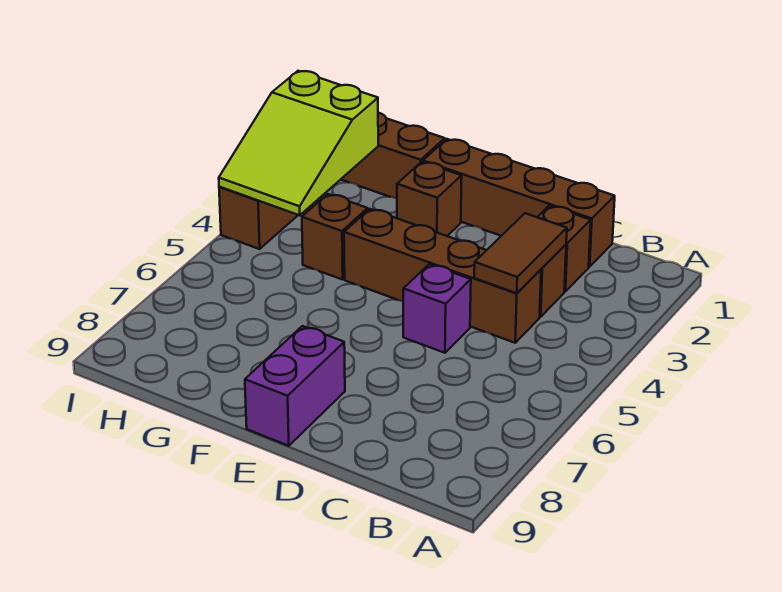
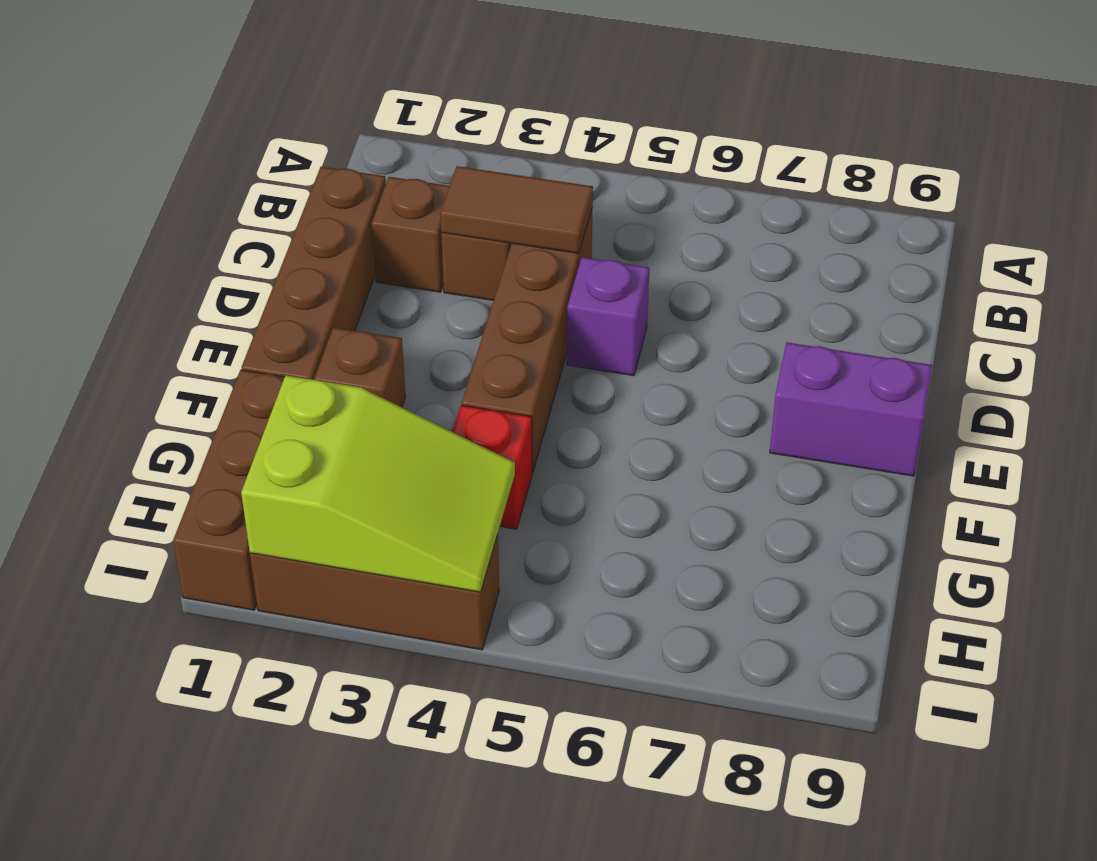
brown brick G4 level 1 -> red brick G4 level 1

